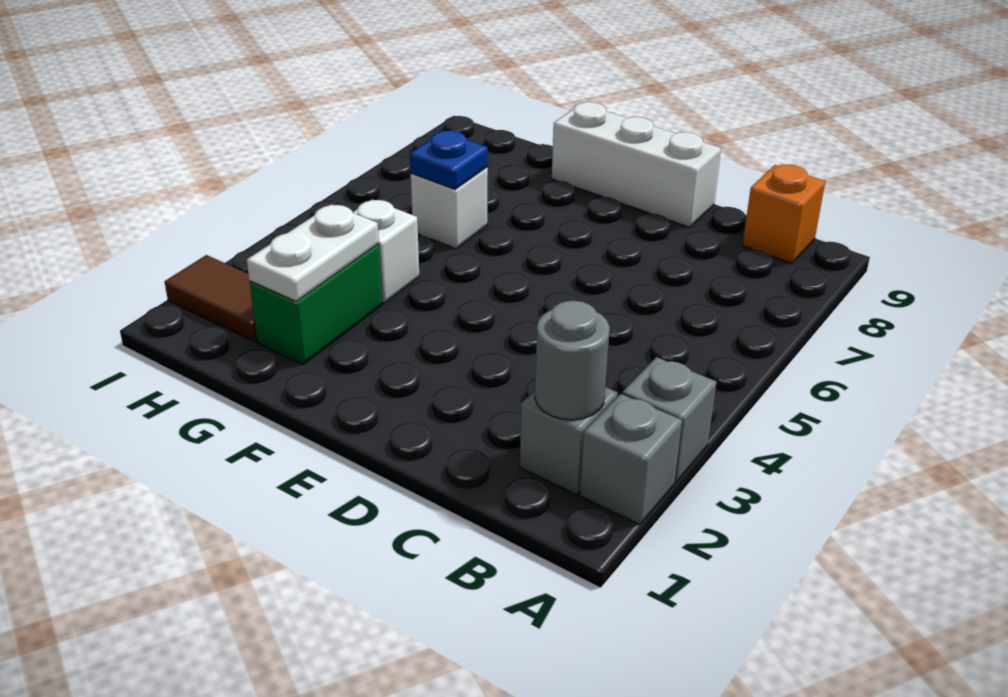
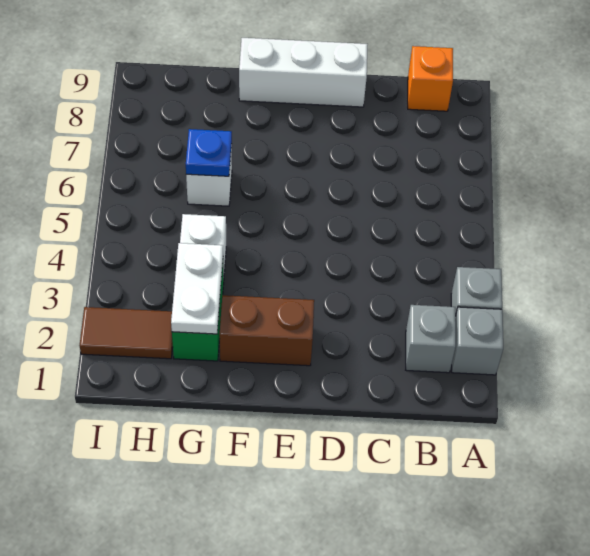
grey round brick B2 level 2 -> none
none -> brown brick E2:F2 level 1

